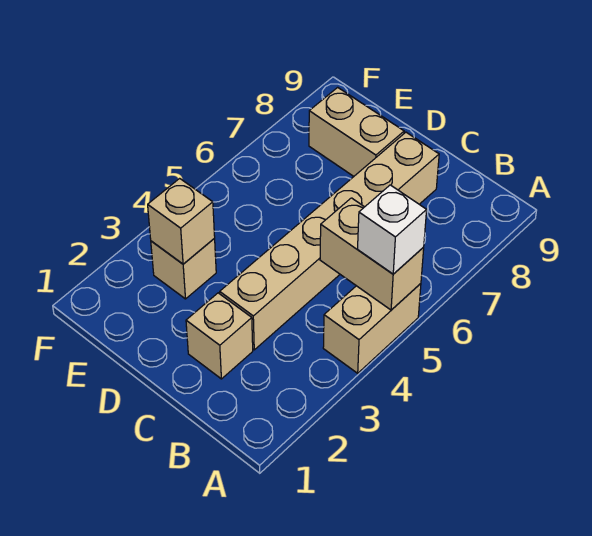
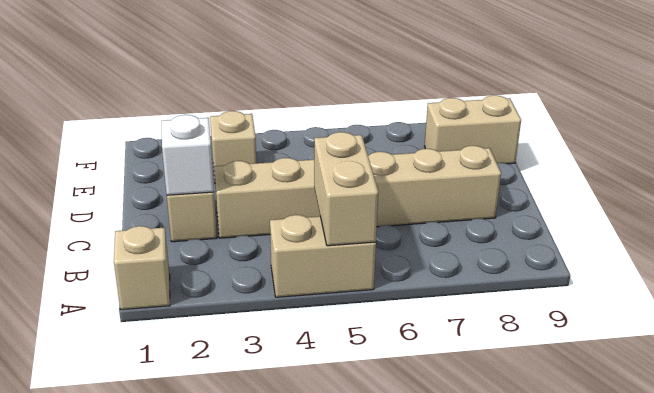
white brick A5 level 3 -> white brick C2 level 2
tan brick D8:E8 level 1 -> tan brick E8:E9 level 1
tan brick E3 level 2 -> tan brick A1 level 1

